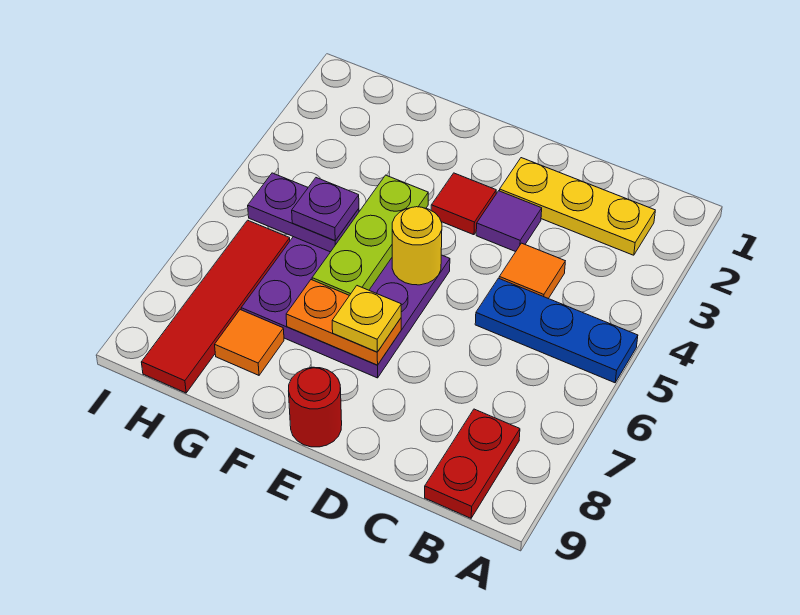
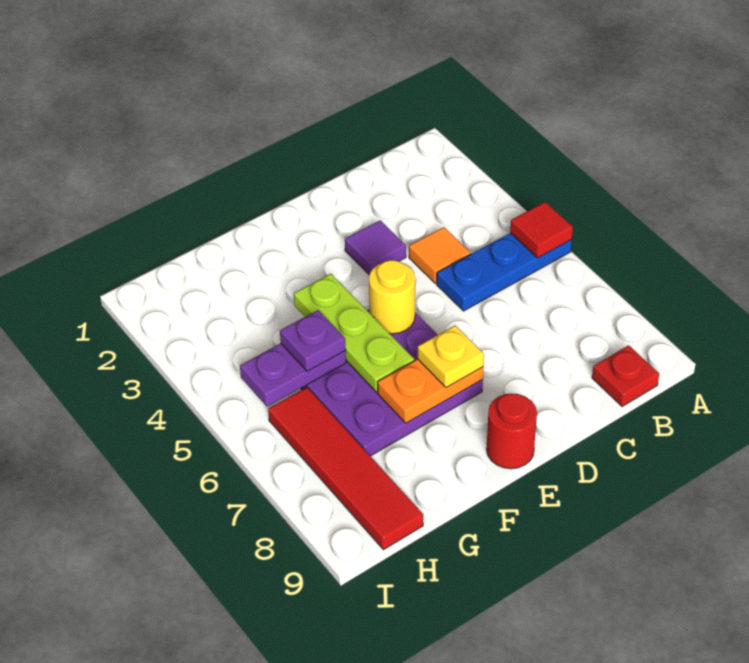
yellow plate B2:D2 level 1 -> none
red plate B8:B9 level 1 -> red plate B9 level 1
red tile E3 level 1 -> red tile A5 level 2
orange tile G8 level 1 -> none

